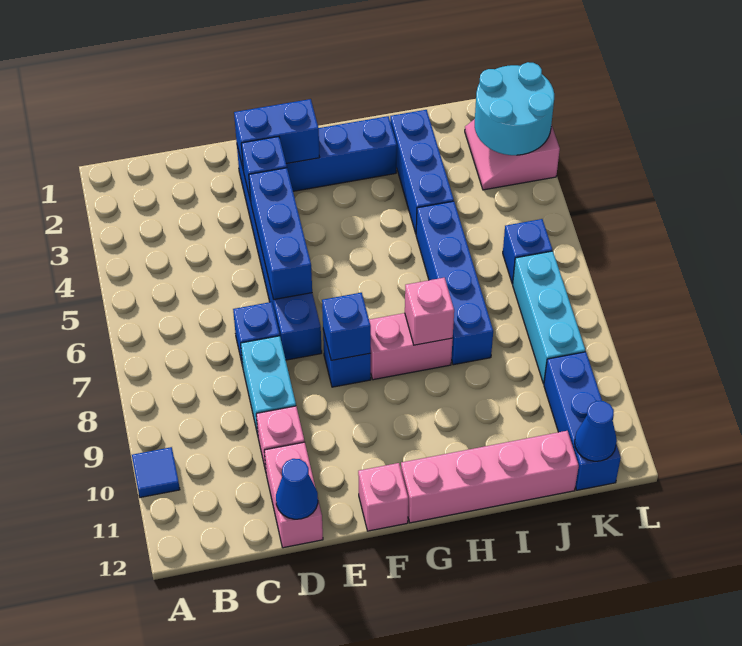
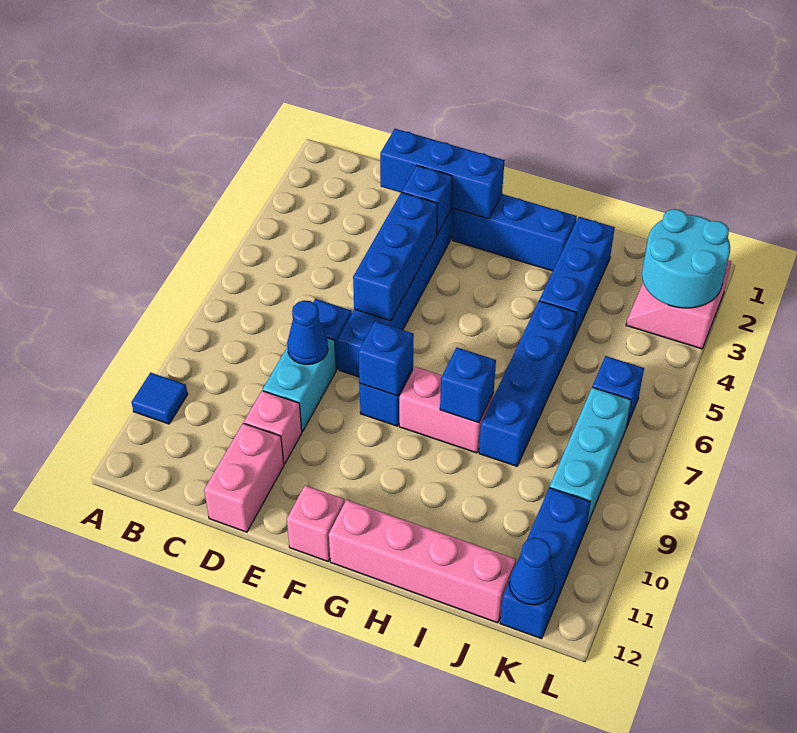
blue cone D12 level 2 -> blue cone D8 level 2
blue brick E2:F2 level 2 -> blue brick D2:F2 level 2
pink brick H8 level 2 -> blue brick H8 level 2

